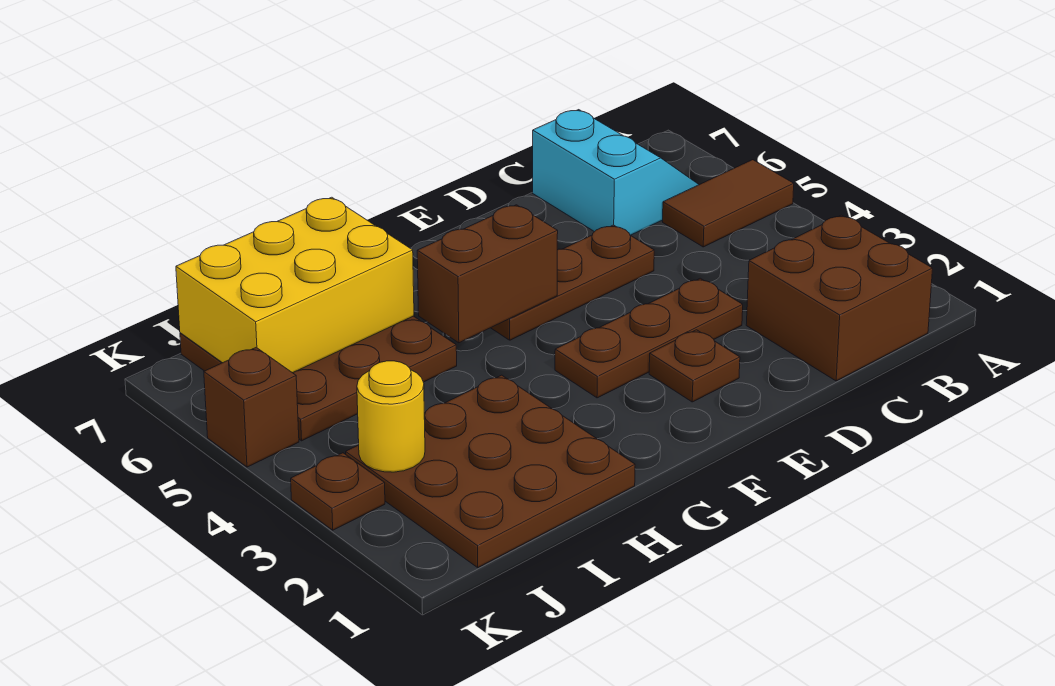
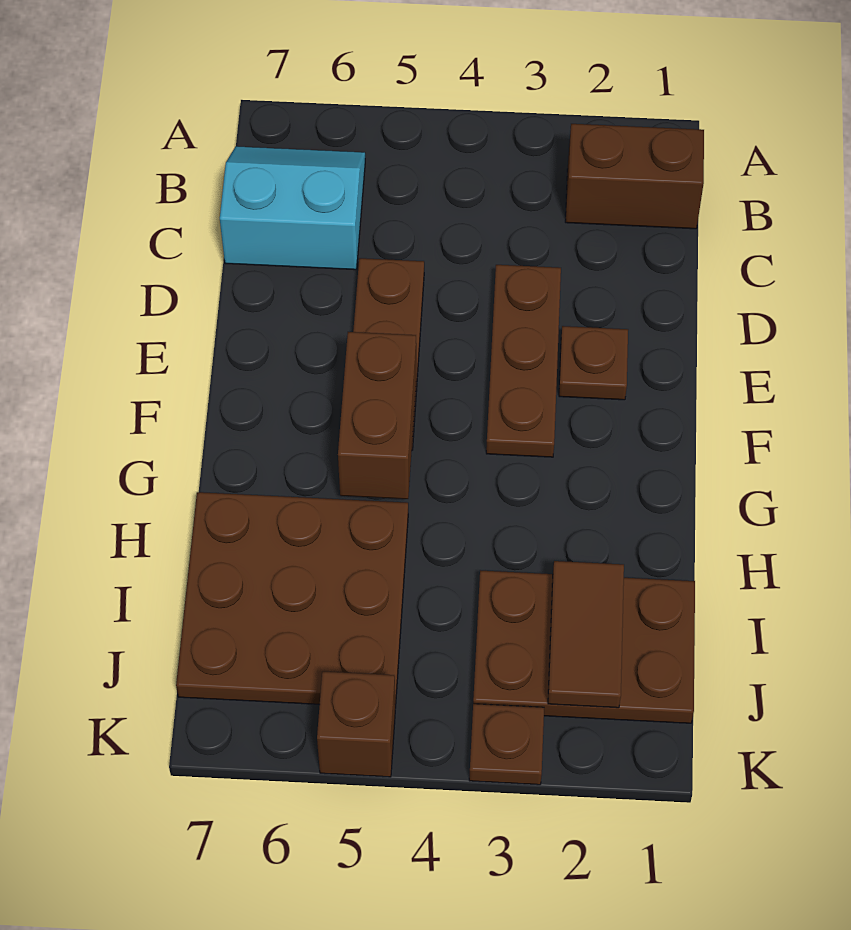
brown tile A5:B5 level 1 -> brown tile I2:J2 level 2
brown brick B1:C2 level 1 -> brown brick B1:B2 level 1
brown plate H1:J3 level 1 -> brown plate I1:J3 level 1
yellow brick H6:J7 level 2 -> none
yellow round brick J3 level 2 -> none

